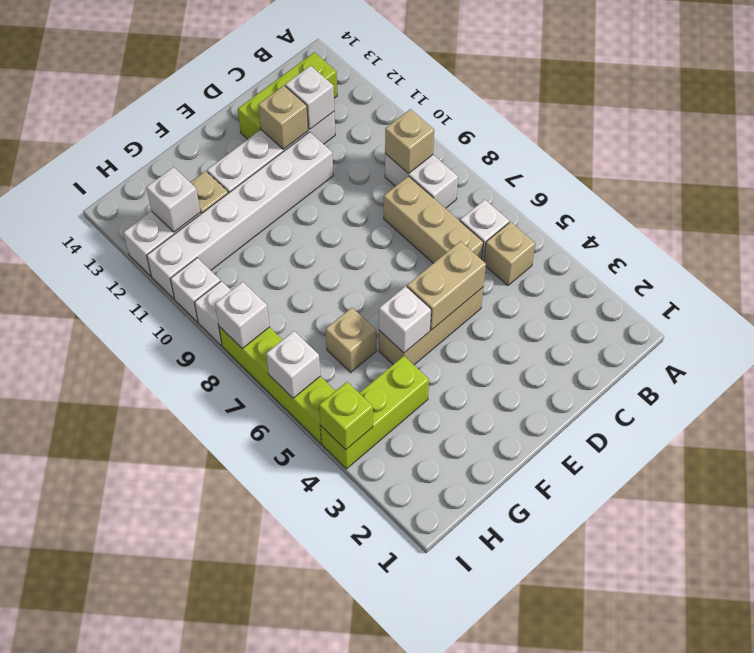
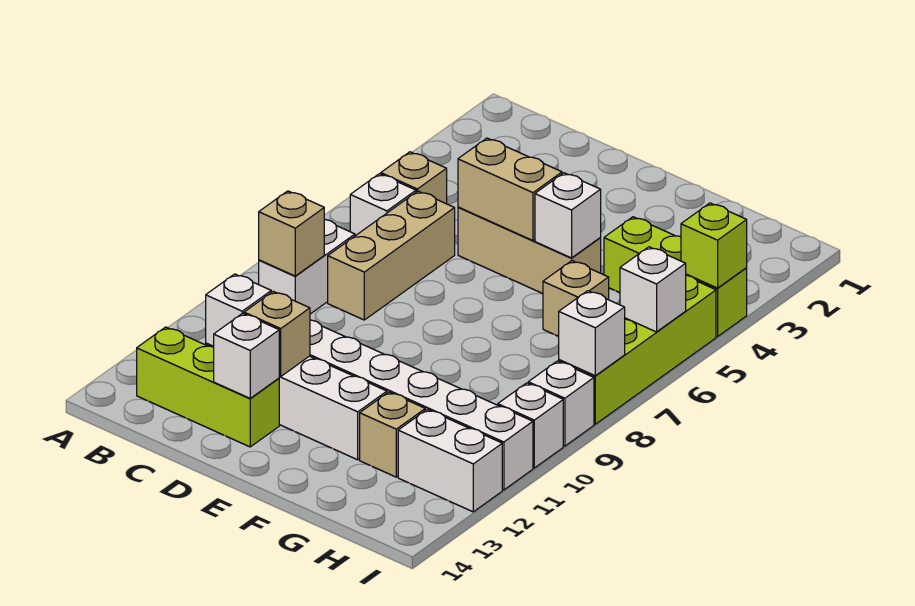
white brick H12 level 2 -> white brick D13 level 2

